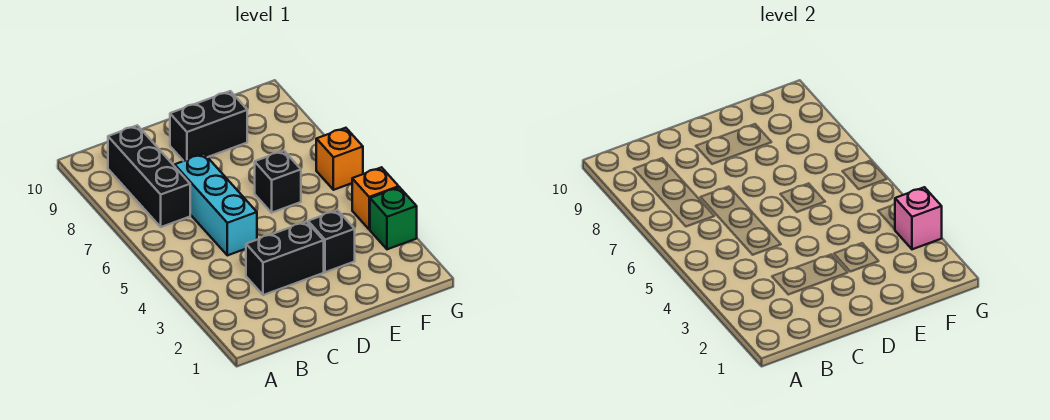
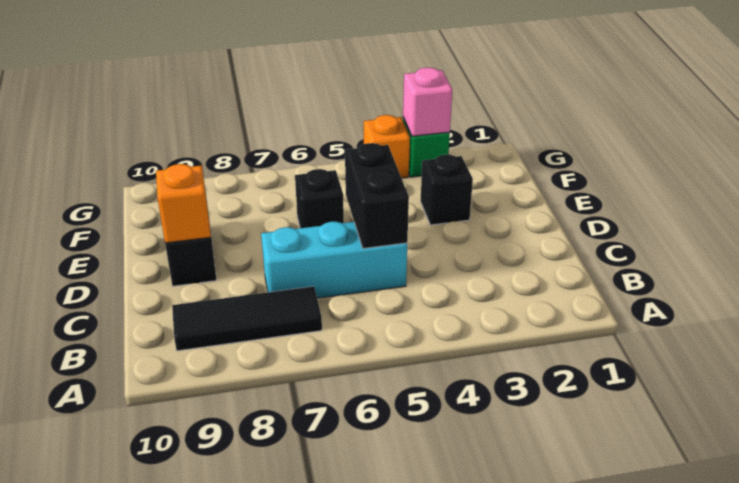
black brick B7:B9 level 1 -> black tile B7:B9 level 1
black brick C3:D3 level 1 -> black brick C5:D5 level 2
orange brick G6 level 1 -> orange brick D9 level 2

